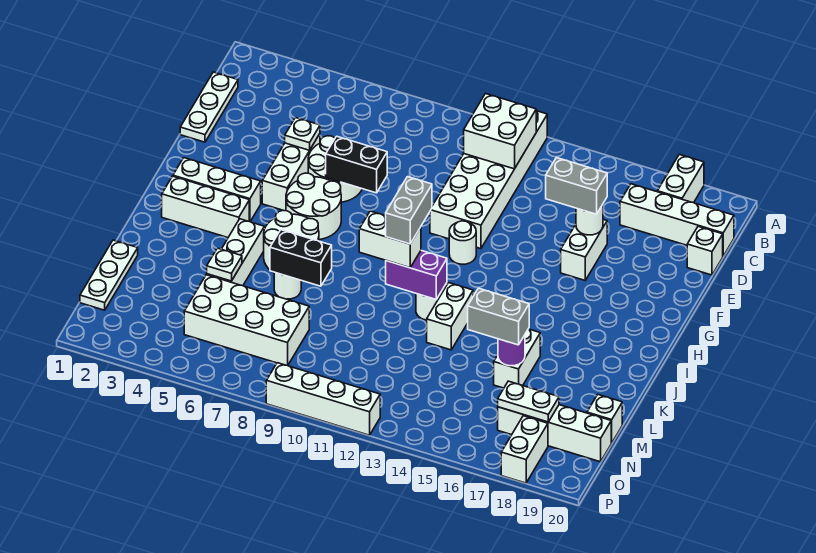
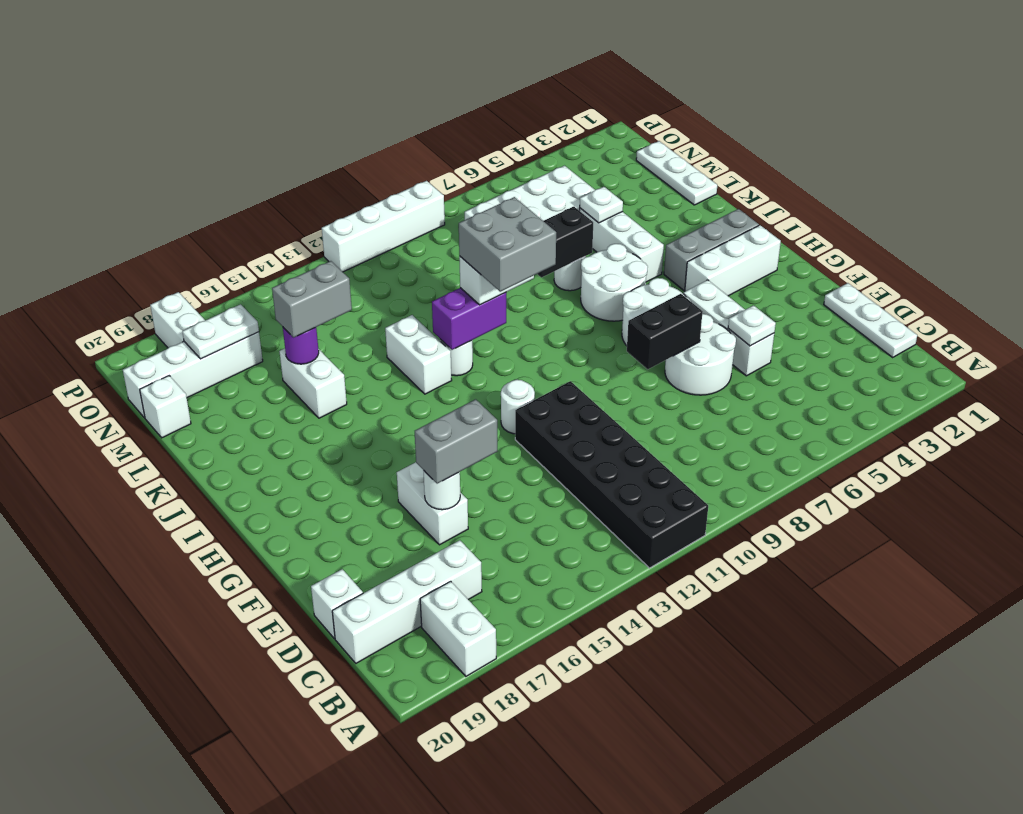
white brick A11:F12 level 1 -> black brick A11:F12 level 1
white brick B11:C12 level 2 -> none
white brick I2:I4 level 1 -> grey brick I2:I4 level 1
grey brick I11:J11 level 4 -> grey brick I10:J11 level 4

